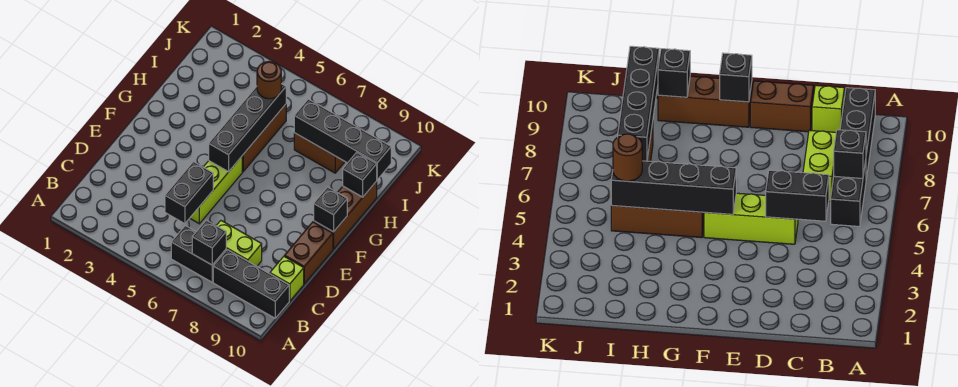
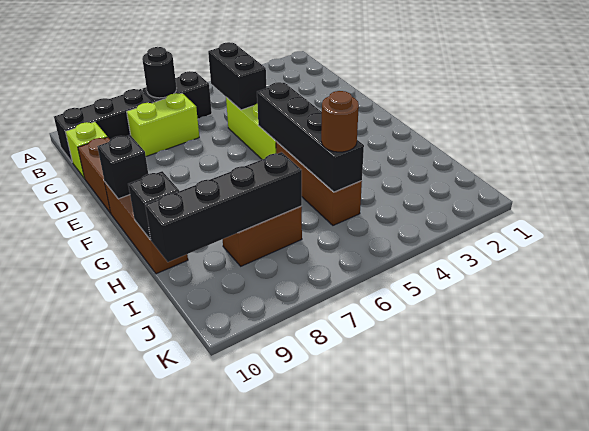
black brick B7 level 2 -> black round brick B7 level 2

